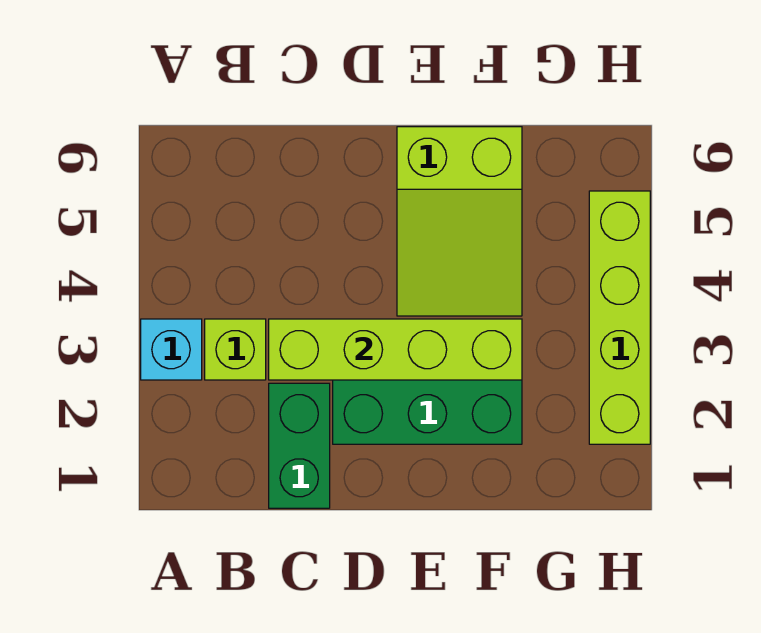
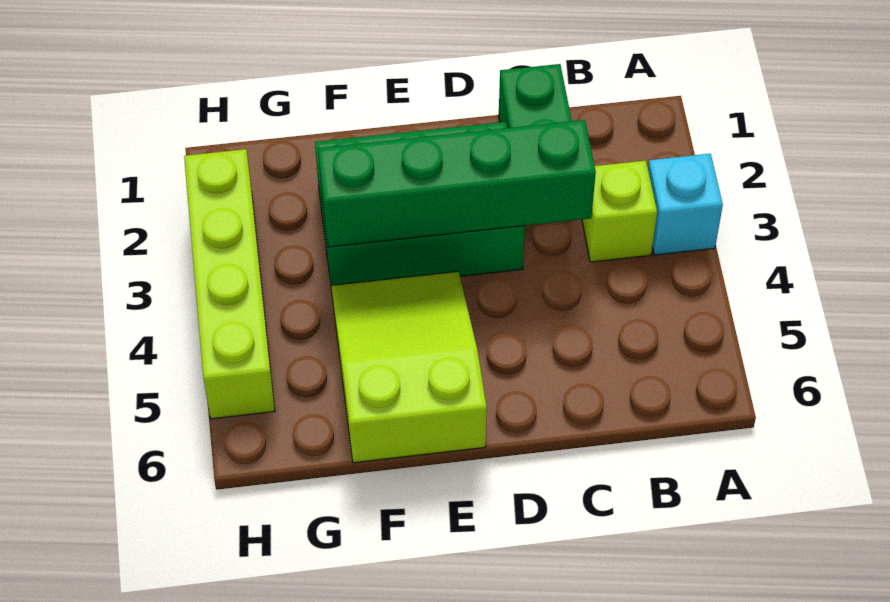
lime brick C3:F3 level 2 -> green brick C3:F3 level 2

